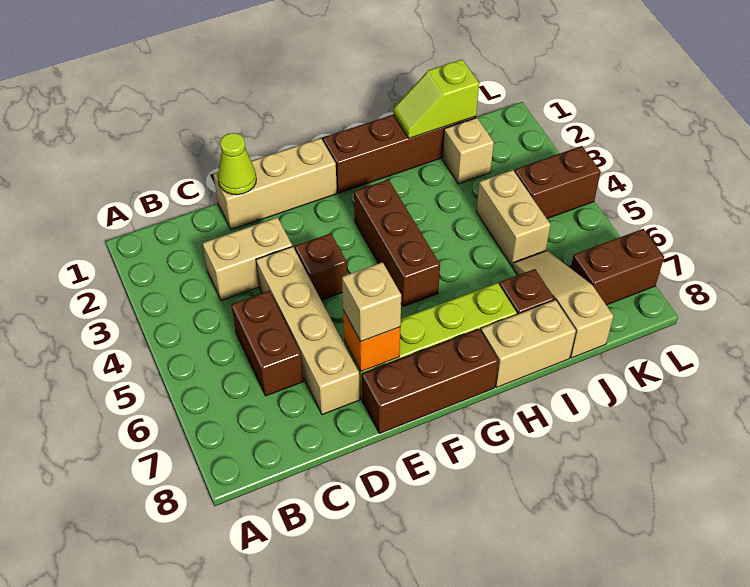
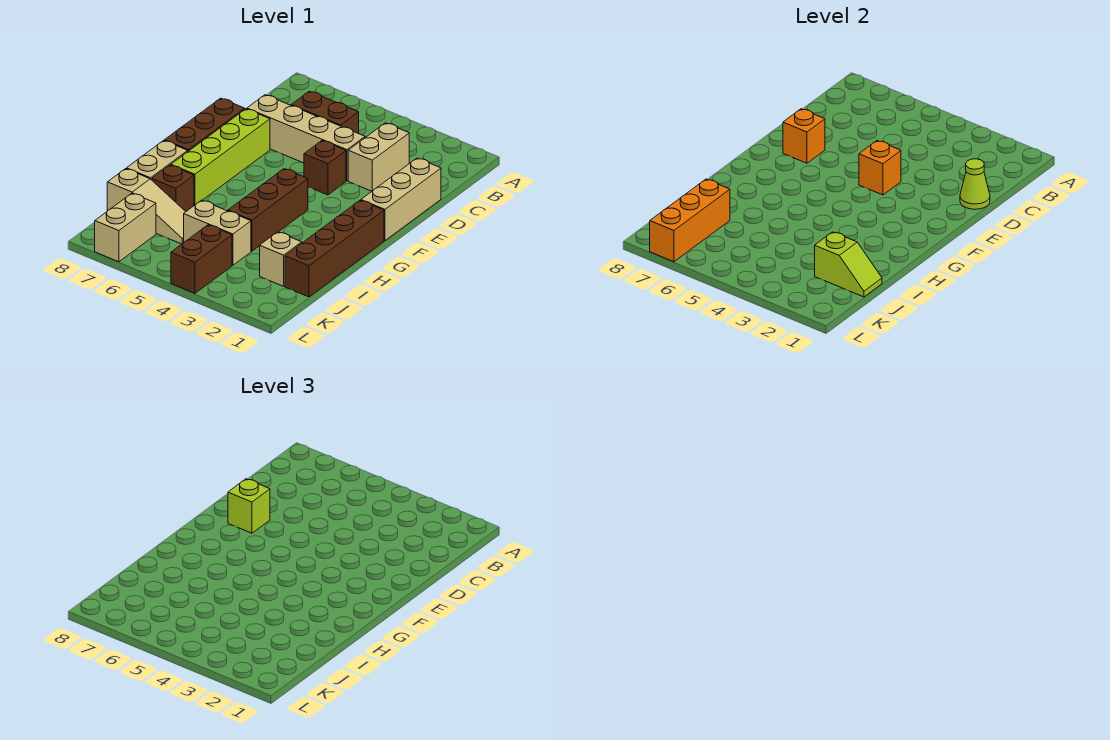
none -> orange brick E4 level 2
tan brick E7 level 3 -> lime brick E7 level 3
brown brick G3:G5 level 1 -> brown brick G4:I4 level 1
lime slope I1:J1 level 2 top J -> lime slope J1:J2 level 2 top 2
none -> orange brick J7:L7 level 2
brown brick K7:L7 level 1 -> tan brick K7:L7 level 1

